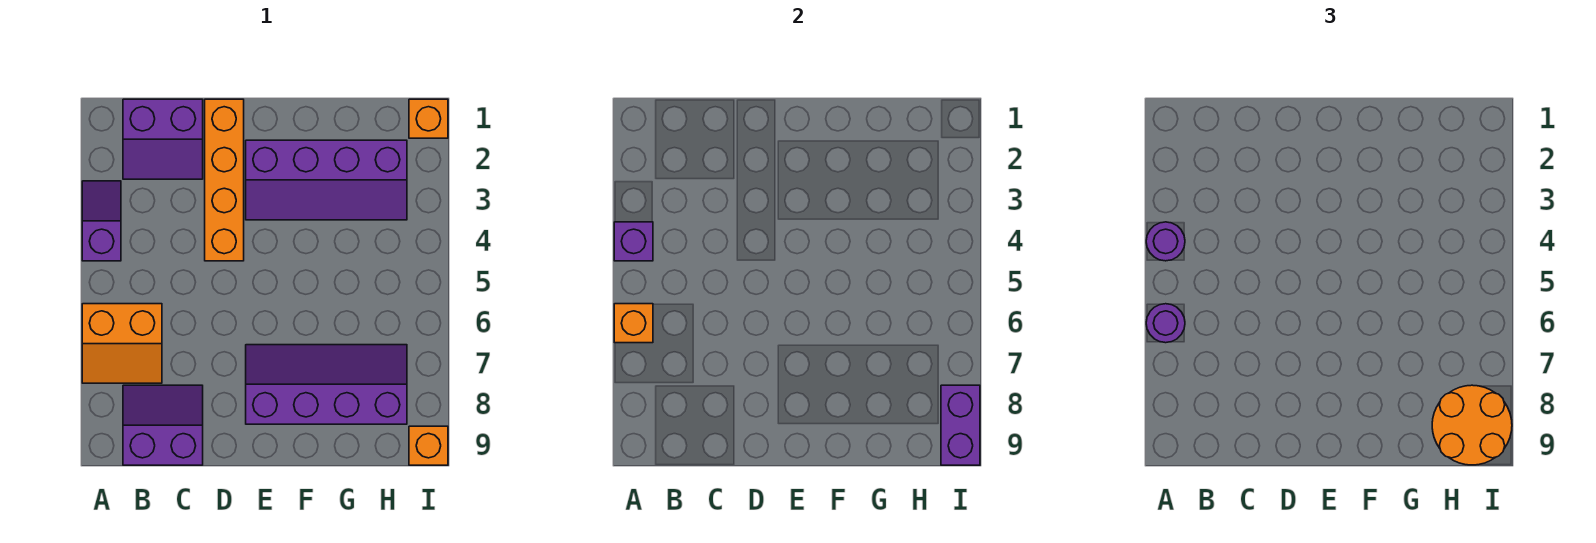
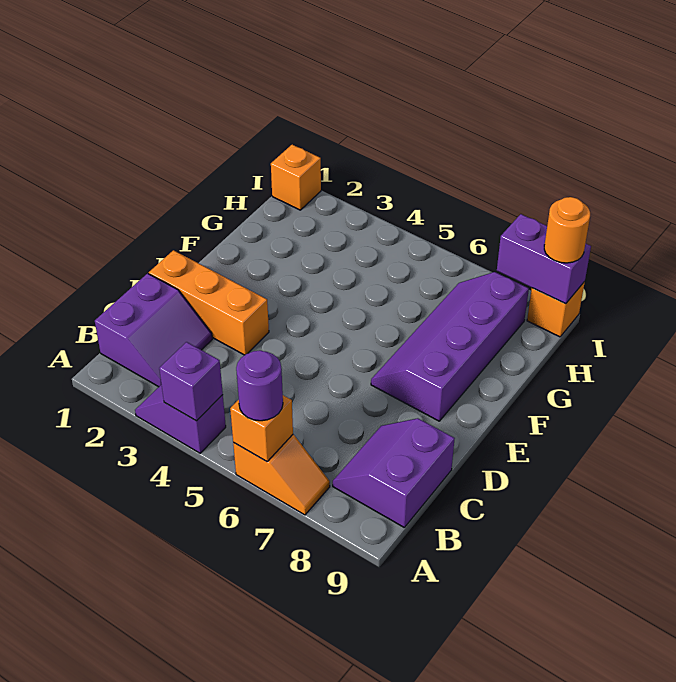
purple round brick A4 level 3 -> none
orange slope A6:B7 level 1 top 6 -> orange slope A6:A7 level 1 top 6
orange brick D1:D4 level 1 -> orange brick D1:D3 level 1
purple slope E2:H3 level 1 top 2 -> none
orange round brick H8:I9 level 3 -> orange round brick I9 level 3

